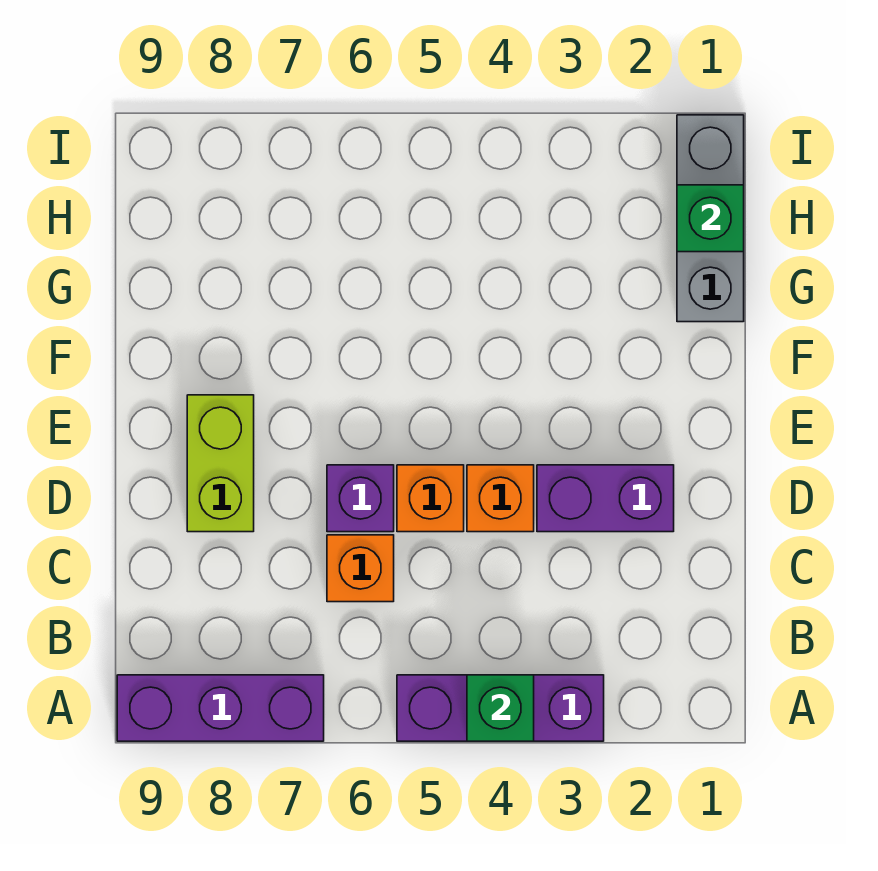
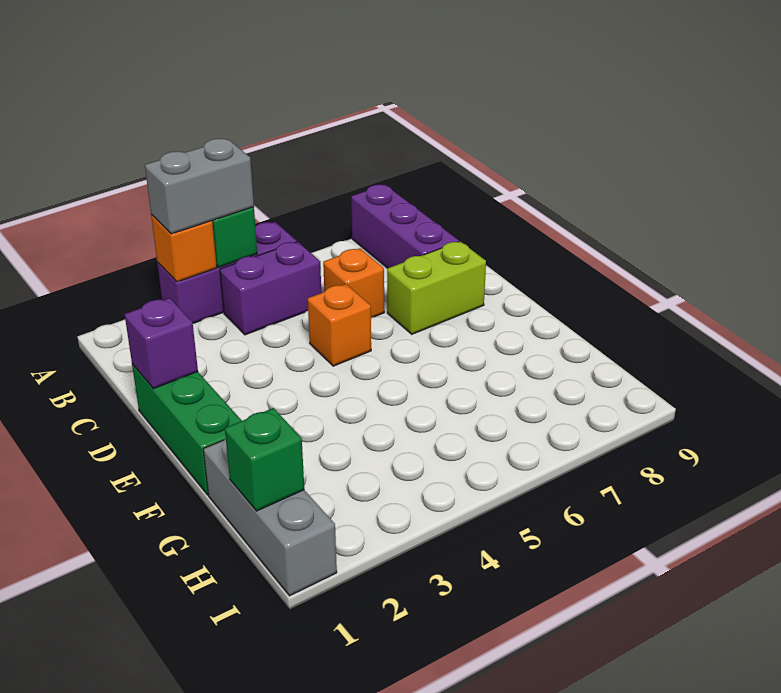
none -> grey brick A3:A4 level 3
purple brick A7:A9 level 1 -> purple brick A8:C8 level 1
none -> green brick D1:F1 level 1
purple brick D2:D3 level 1 -> purple brick B4:B5 level 1
orange brick D4 level 1 -> orange brick A3 level 2
purple brick D6 level 1 -> purple brick D1 level 2
lime brick D8:E8 level 1 -> lime brick D7:D8 level 1

